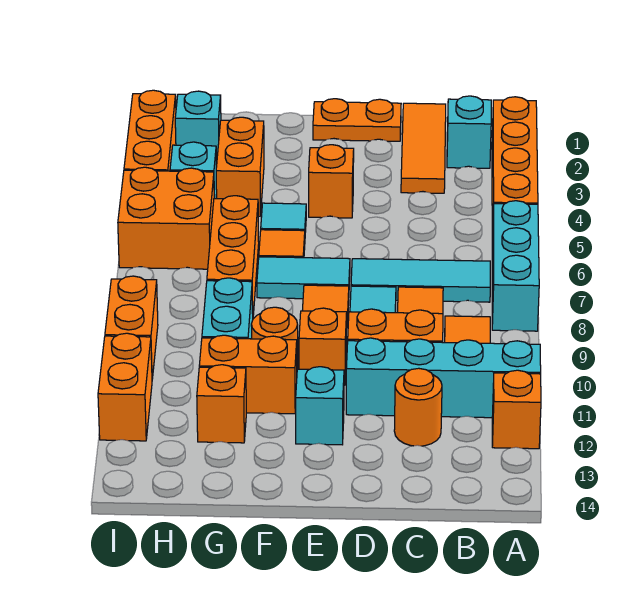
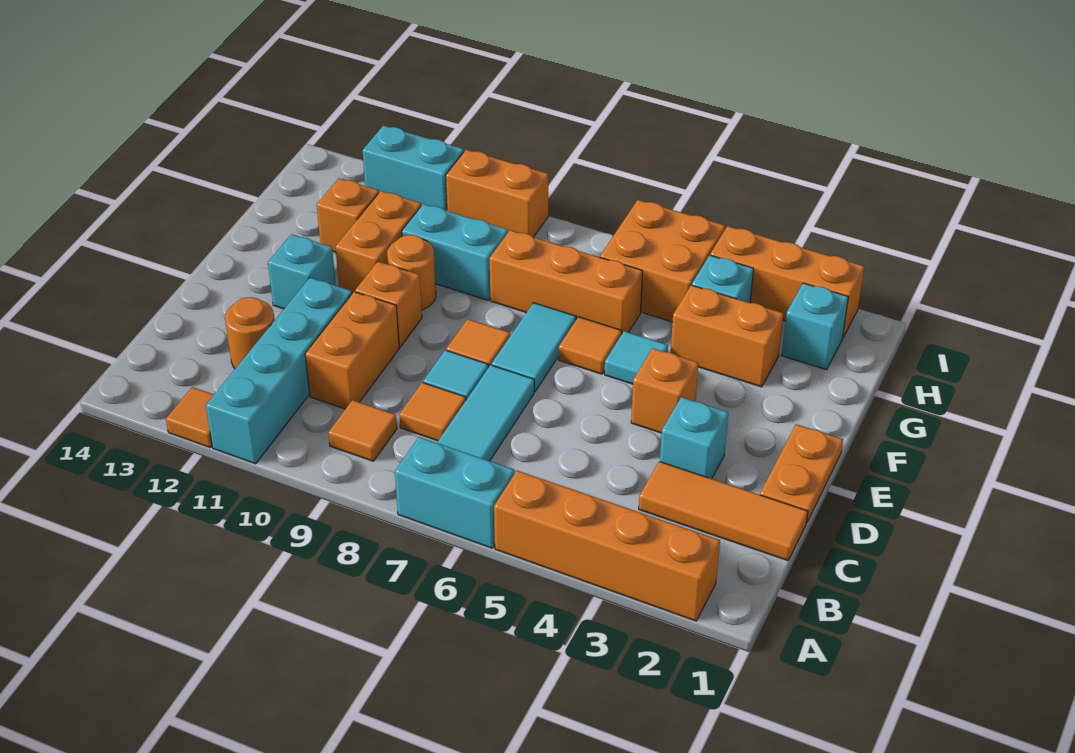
cyan brick A6:A8 level 1 -> cyan brick A6:A7 level 1
orange brick A12 level 1 -> orange tile A12 level 1
cyan brick B2 level 1 -> cyan brick D3 level 1
orange brick I11:I12 level 1 -> cyan brick I11:I12 level 1

